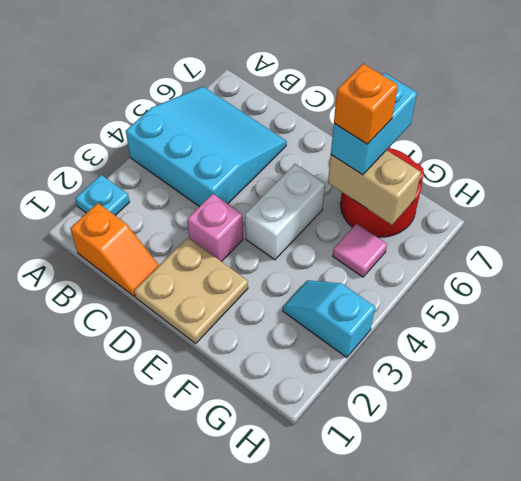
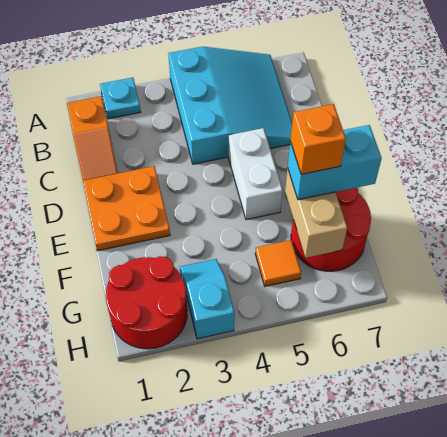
tan plate D1:E2 level 1 -> orange plate D1:E2 level 1
pink brick D3 level 1 -> none
white brick E4:E5 level 1 -> white brick D5:E5 level 1
none -> red round brick G1:H2 level 1
pink tile G5 level 1 -> orange tile G5 level 1

